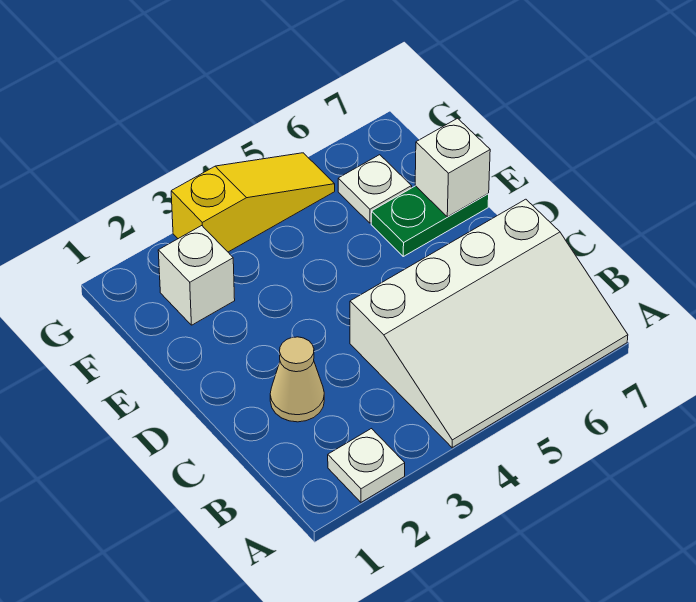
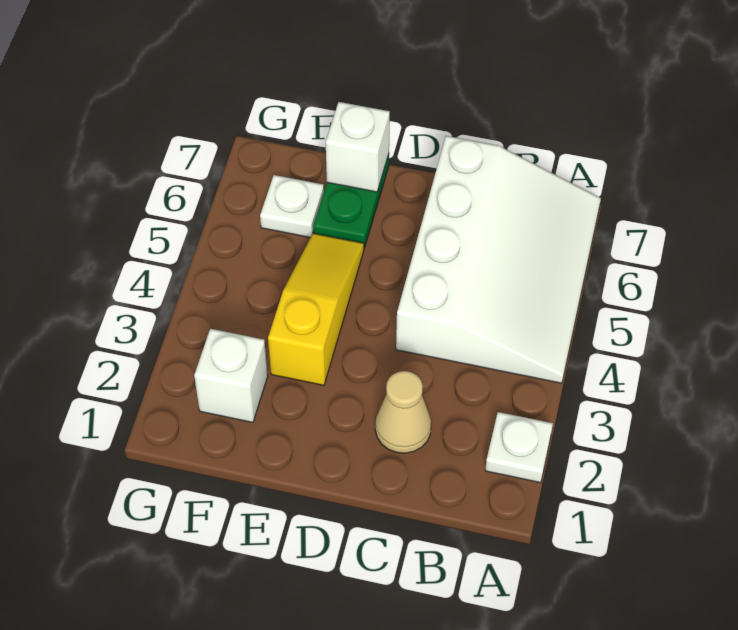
yellow slope G3:G5 level 1 top 3 -> yellow slope E3:E5 level 1 top 3

